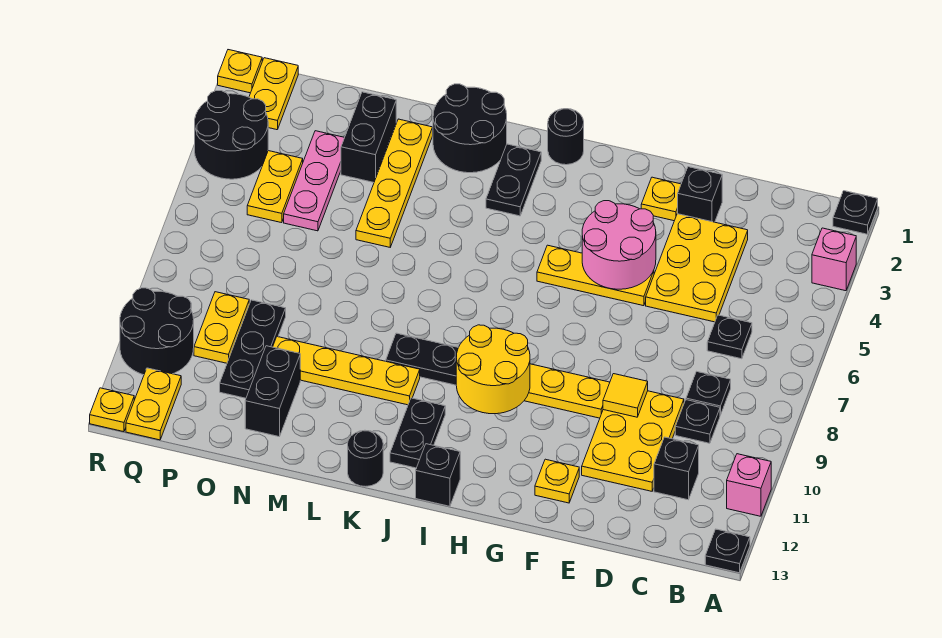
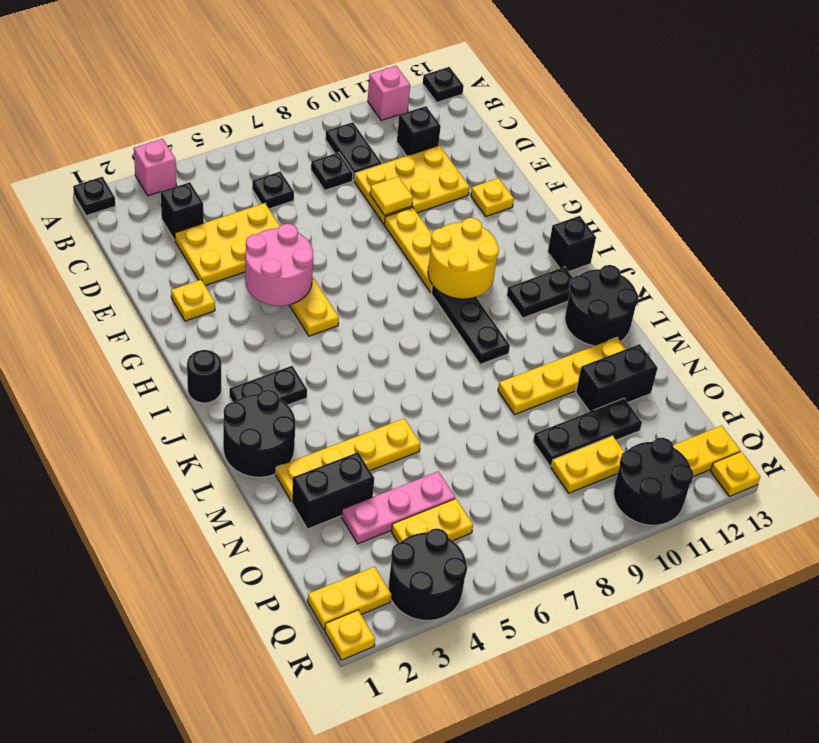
black plate C9 level 1 -> black plate B9:C9 level 1
black brick E2 level 1 -> black brick C3 level 1
yellow plate K10:N10 level 1 -> yellow plate M9:M12 level 1
black round brick K13 level 1 -> black round brick K12:L13 level 1

